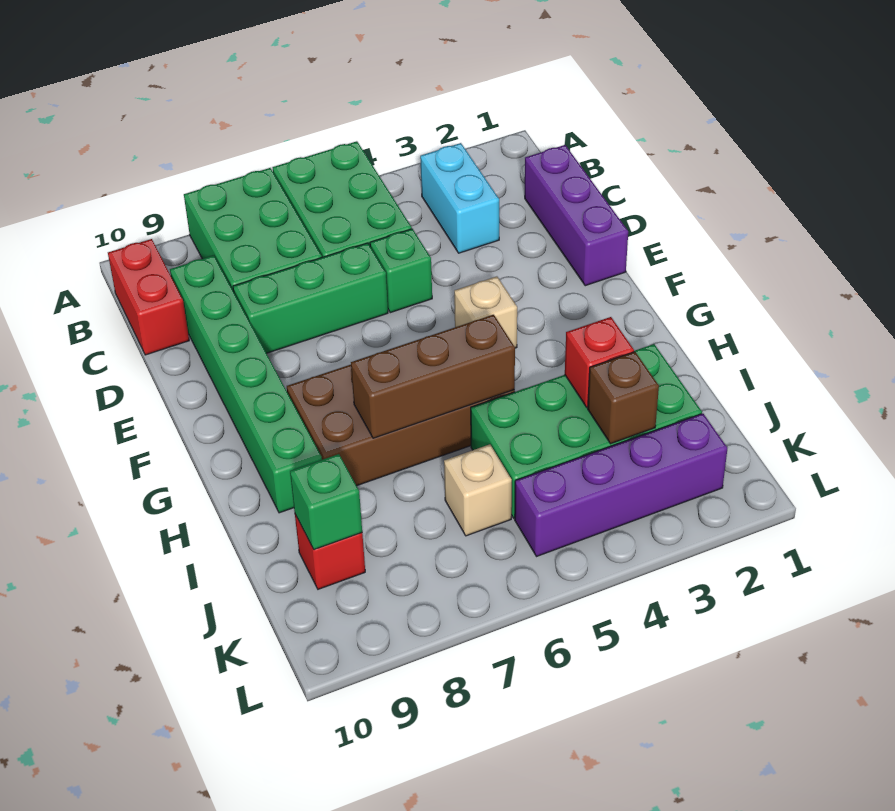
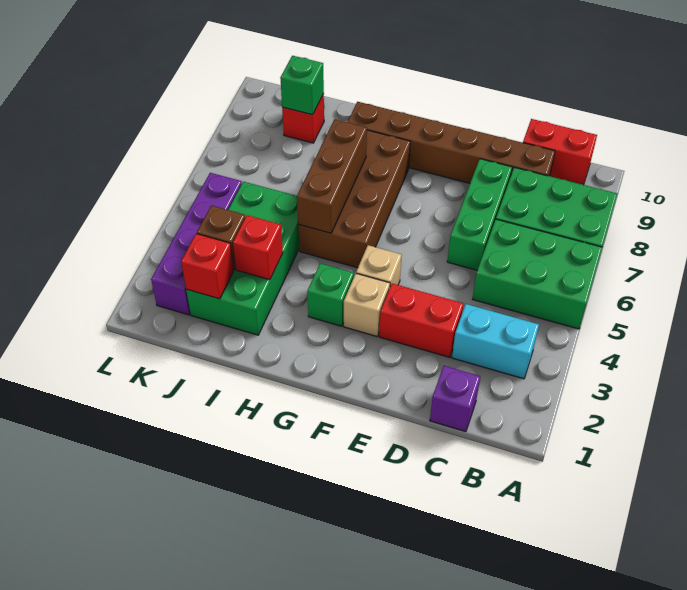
purple brick C1:E1 level 1 -> purple brick C1 level 1
green brick C9:H9 level 1 -> brown brick C9:H9 level 1
none -> red brick D3:E3 level 1
green brick D5 level 1 -> green brick G3 level 1
none -> red brick J2 level 2
tan brick J6 level 1 -> tan brick F3 level 1

